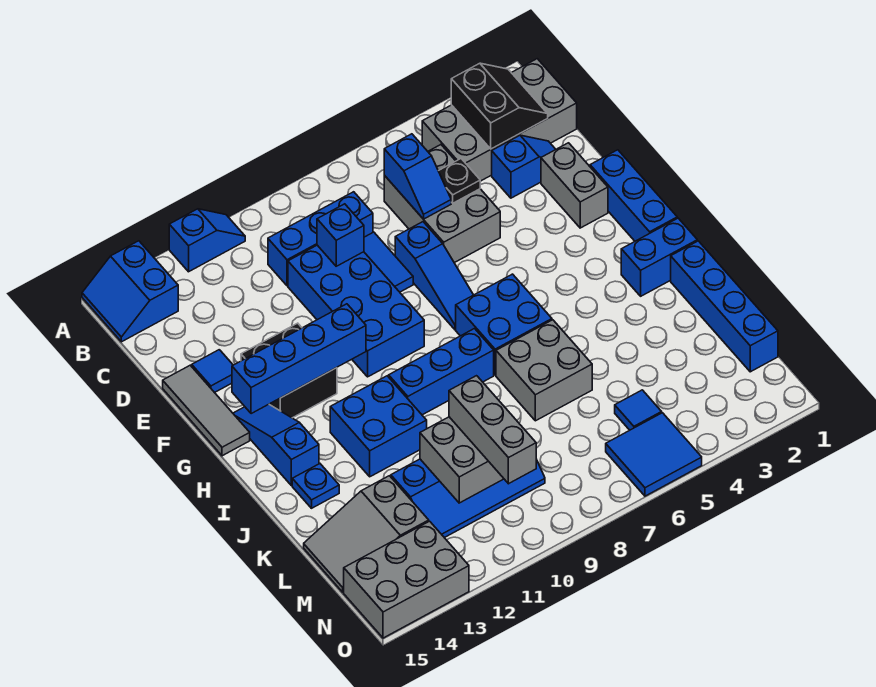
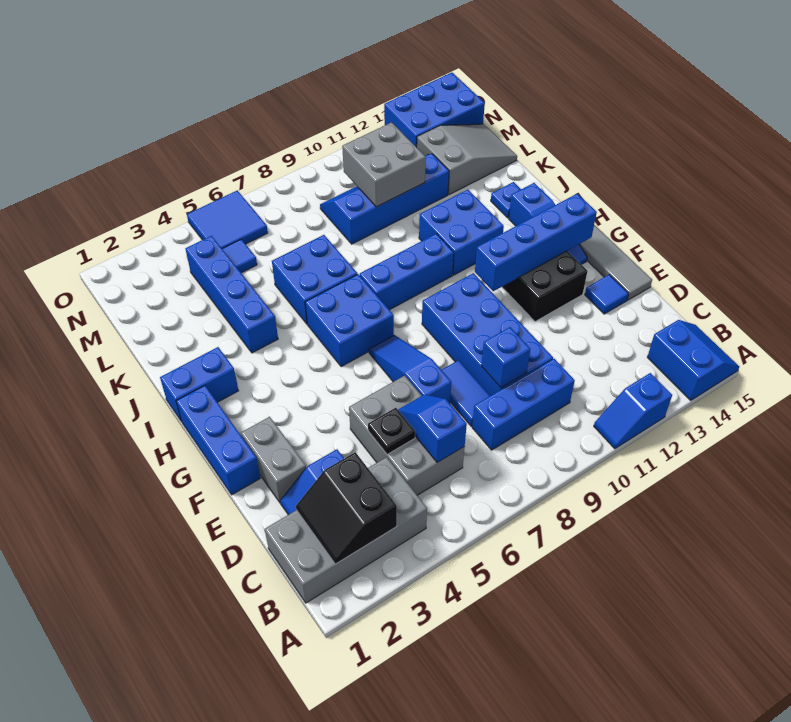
blue brick J1:M1 level 1 -> blue brick J4:M4 level 1
grey brick J6:K7 level 1 -> blue brick J6:K7 level 1
grey brick L10:N10 level 3 -> none
grey brick N13:O15 level 1 -> blue brick N13:O15 level 1

